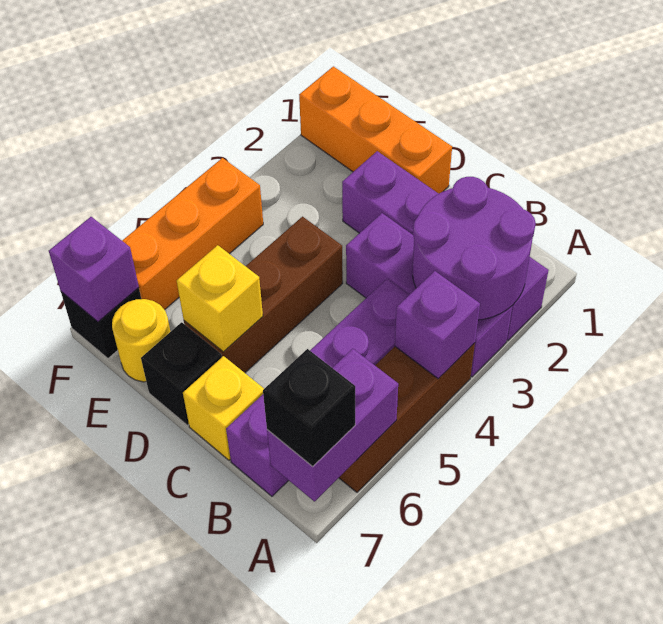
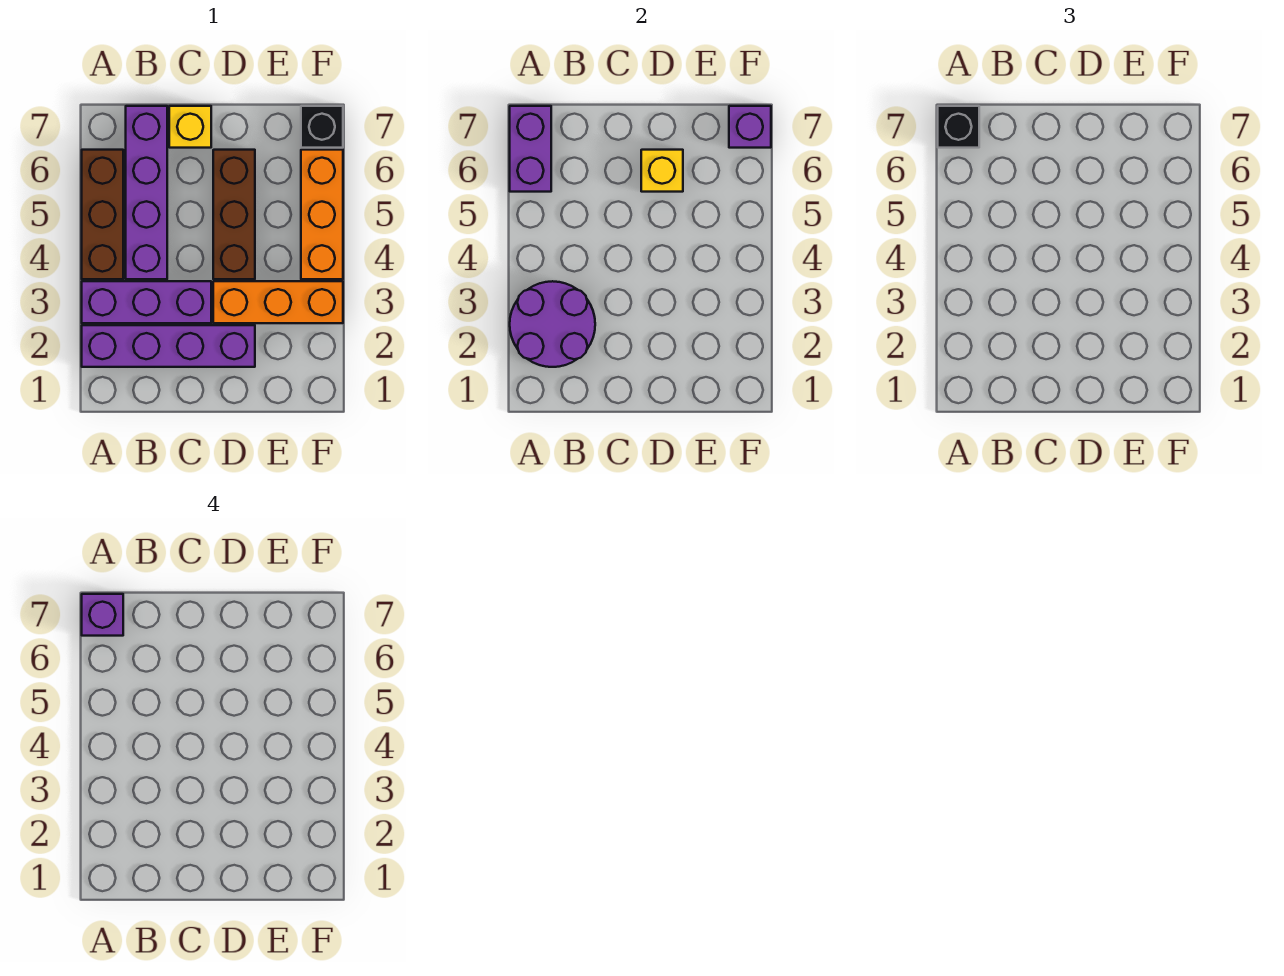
purple brick A4 level 2 -> purple brick A7 level 4
orange brick D1:F1 level 1 -> orange brick D3:F3 level 1
black brick D7 level 1 -> none
yellow round brick E7 level 1 -> none

